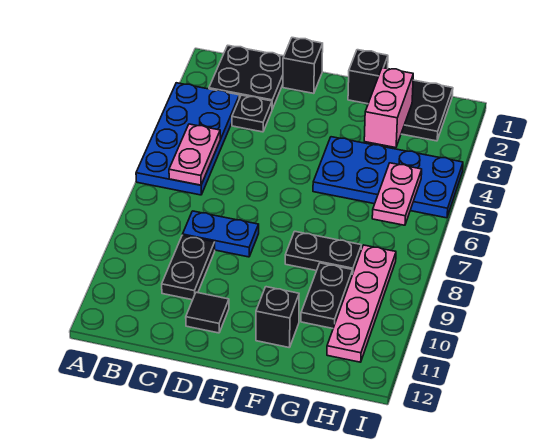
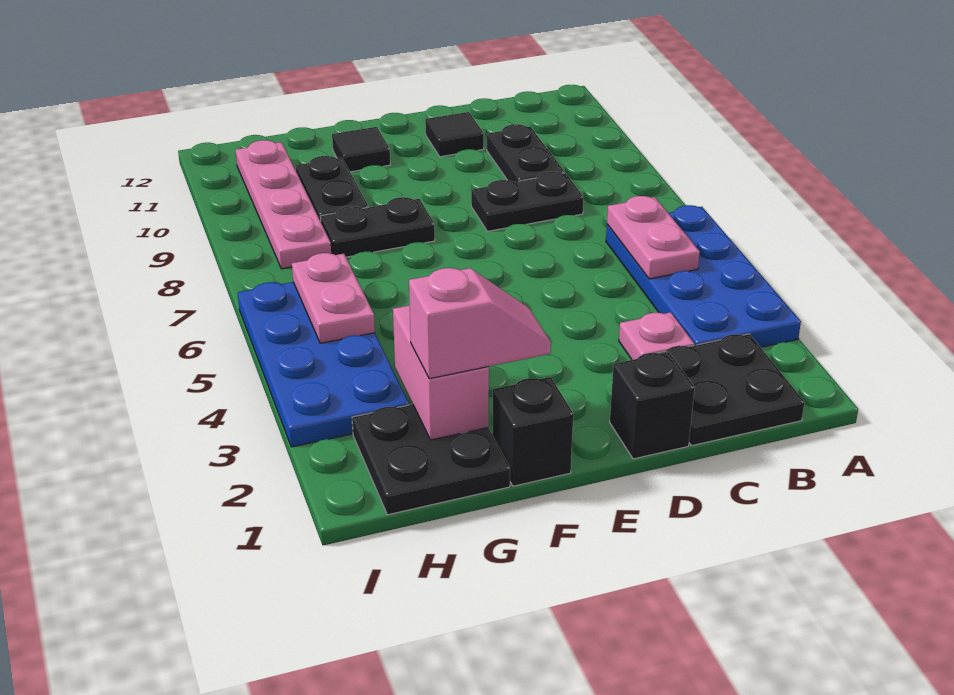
black plate C3 level 1 -> pink plate C3 level 1
blue plate C8:D8 level 1 -> black plate C8:D8 level 1
none -> pink slope F2:G2 level 3 top G
blue plate F4:I5 level 1 -> blue plate H3:I6 level 1
black brick F11 level 1 -> black tile F11 level 1

